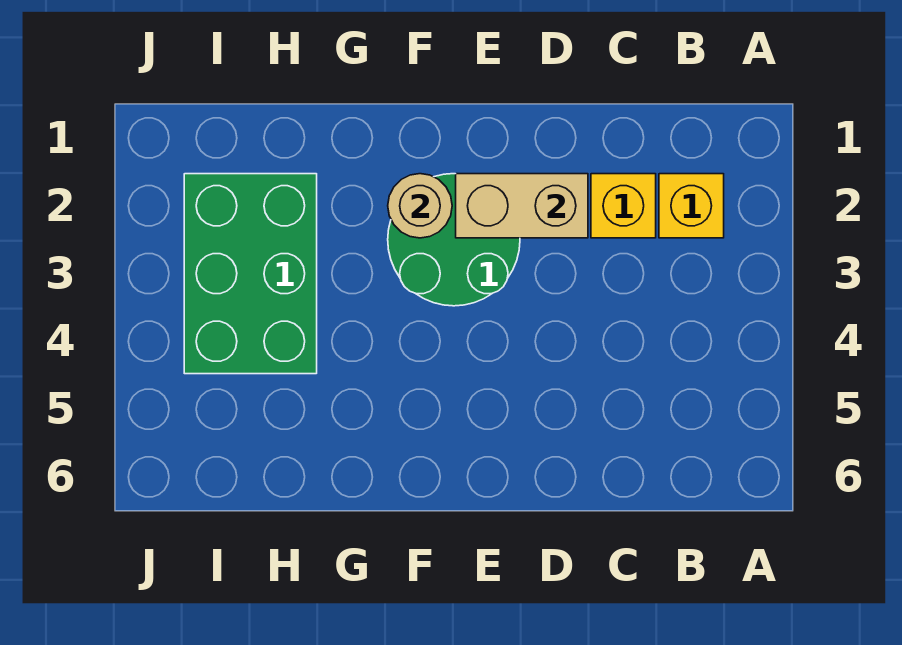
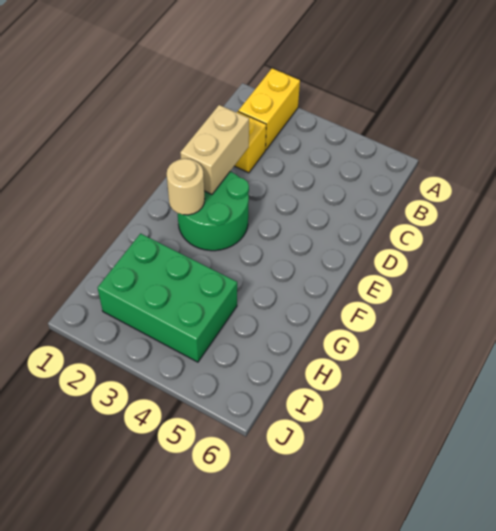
yellow brick B2 level 1 -> yellow brick A2:B2 level 1

